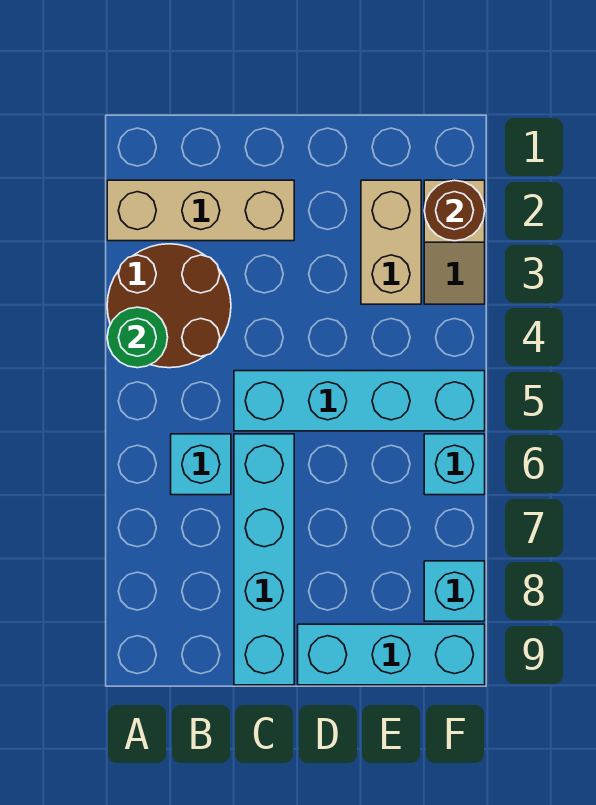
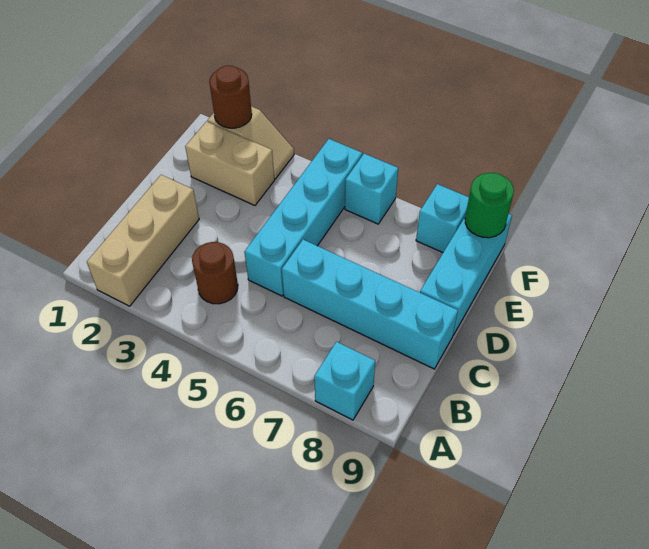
brown round brick A3:B4 level 1 -> brown round brick B4 level 1
green round brick A4 level 2 -> green round brick F9 level 2
cyan brick B6 level 1 -> cyan brick A8 level 1

